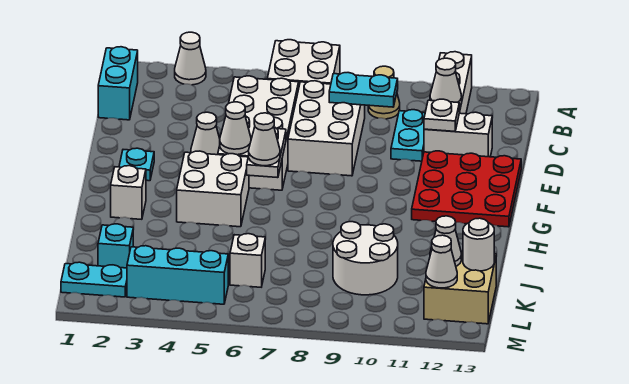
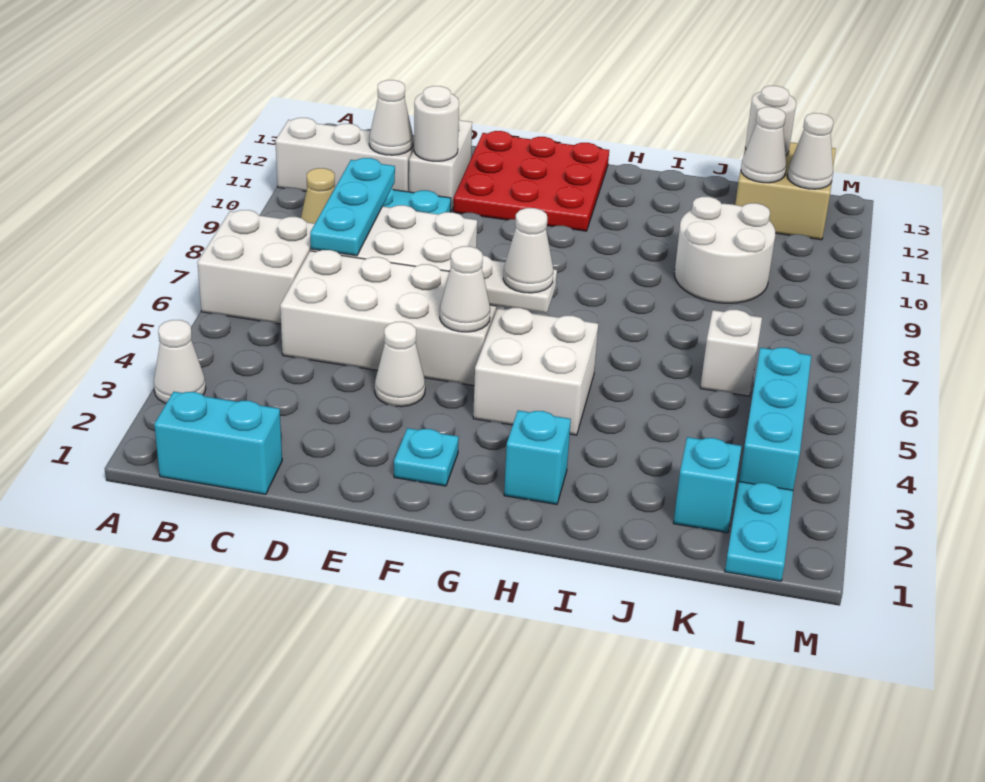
cyan plate C8:C9 level 2 -> cyan plate C7:C9 level 2
white plate D11 level 2 -> white round brick D11 level 2
white brick H2 level 1 -> cyan brick H2 level 1

